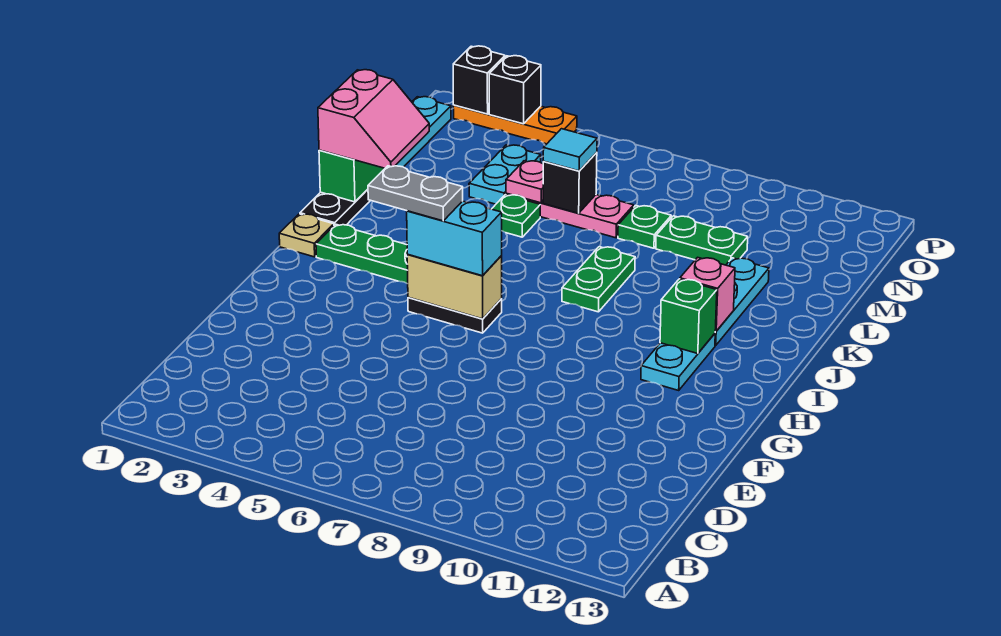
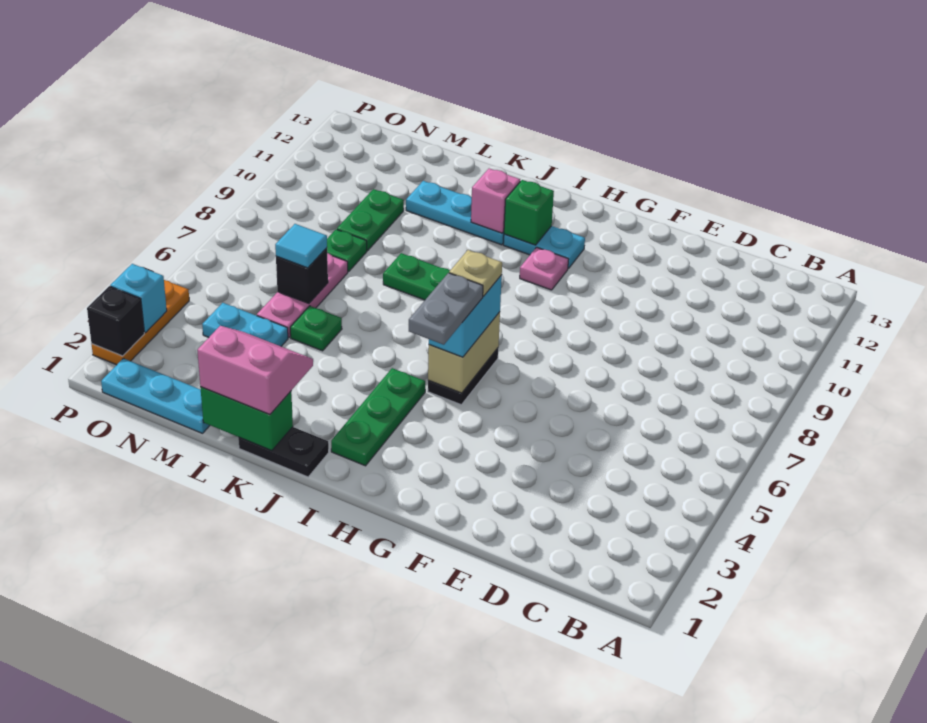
tan plate I1 level 1 -> tan plate H6 level 4
pink plate M5 level 2 -> pink plate H10 level 1
black brick P3 level 2 -> cyan brick P3 level 2

